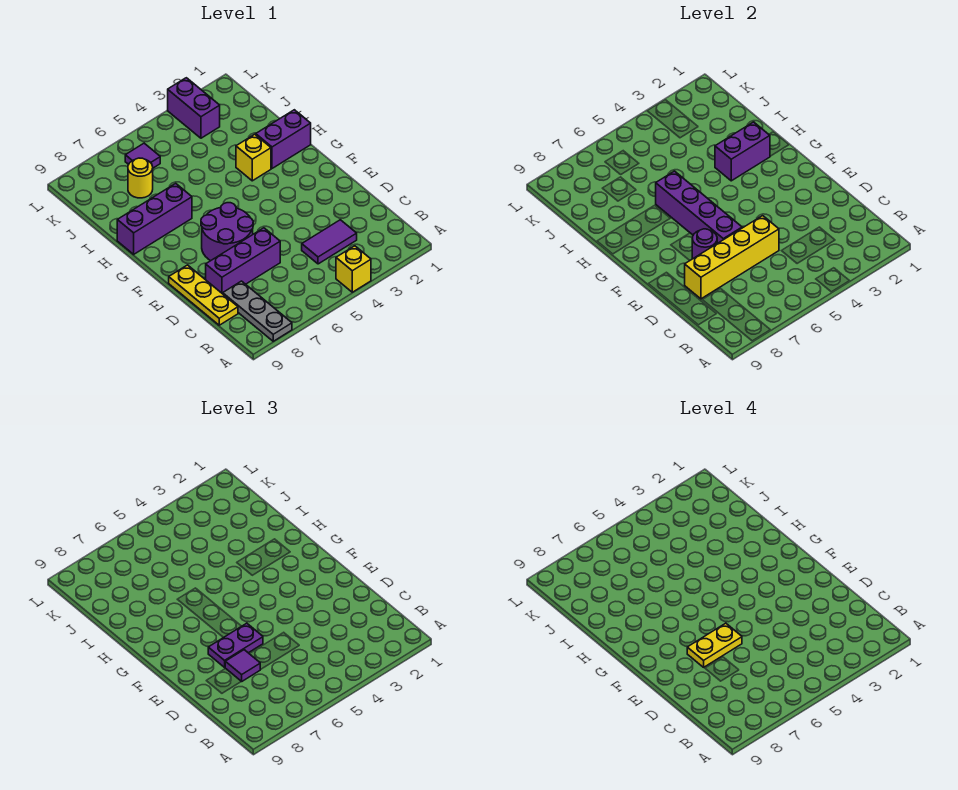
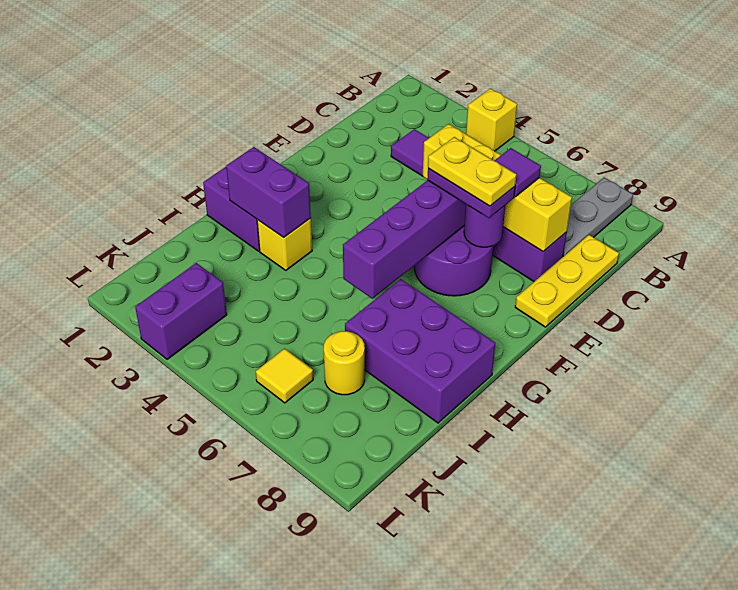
purple brick H7:H9 level 1 -> purple brick H7:I9 level 1
purple tile K6 level 1 -> yellow tile K6 level 1

